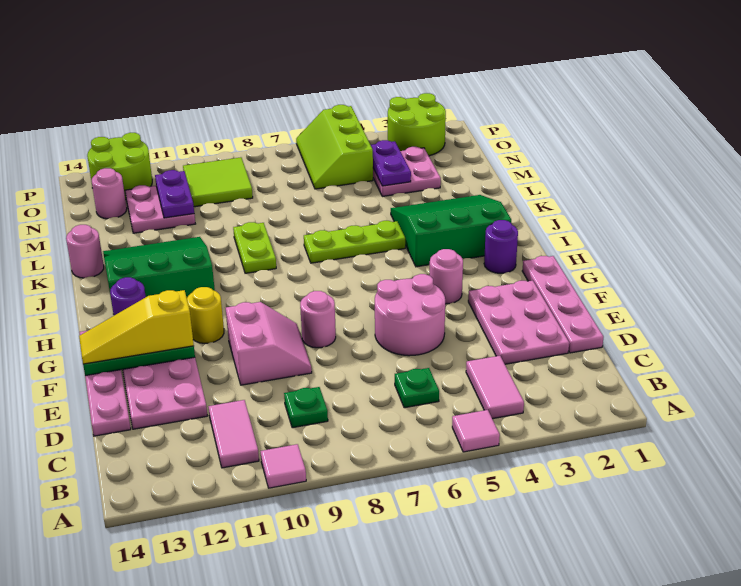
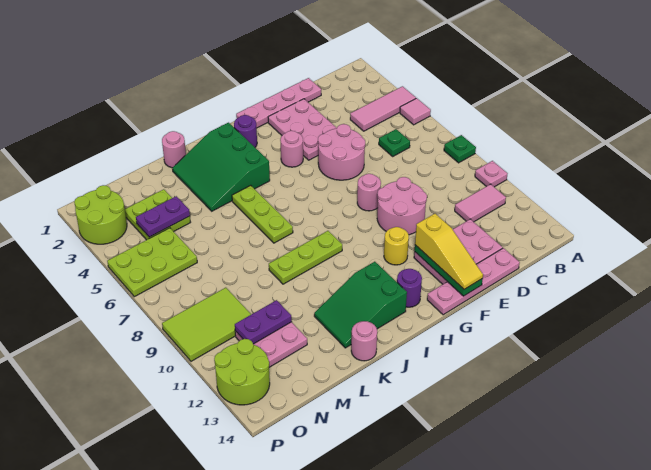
pink tile A10 level 1 -> pink plate A10 level 1
pink tile B4:C4 level 1 -> pink tile A4:C4 level 1
green plate C9 level 1 -> green plate A8 level 1
pink plate D2:F3 level 1 -> pink plate E2:F4 level 1
pink slope E9:F10 level 1 top 10 -> pink round brick E9:F10 level 1
green slope I11:K13 level 1 top I -> green slope I12:K13 level 1 top I
lime plate J9:K9 level 1 -> lime plate I9:K9 level 1
pink plate M3:N4 level 1 -> lime plate M3:N4 level 1
lime slope N5:P6 level 1 top 5 -> lime plate N5:P6 level 1
lime tile N9:O10 level 1 -> lime tile N9:P10 level 1
pink round brick N13 level 1 -> pink round brick K1 level 1

